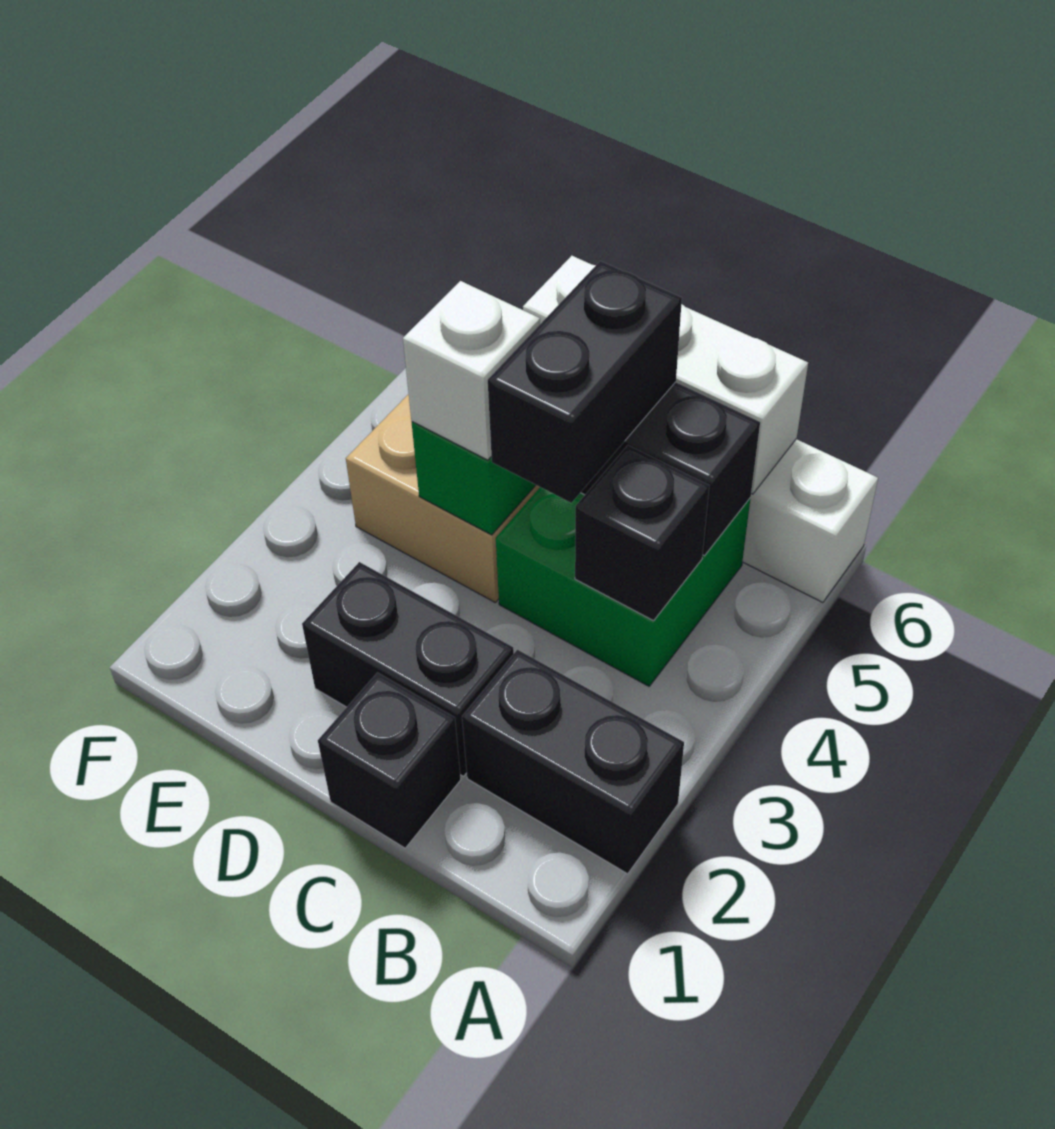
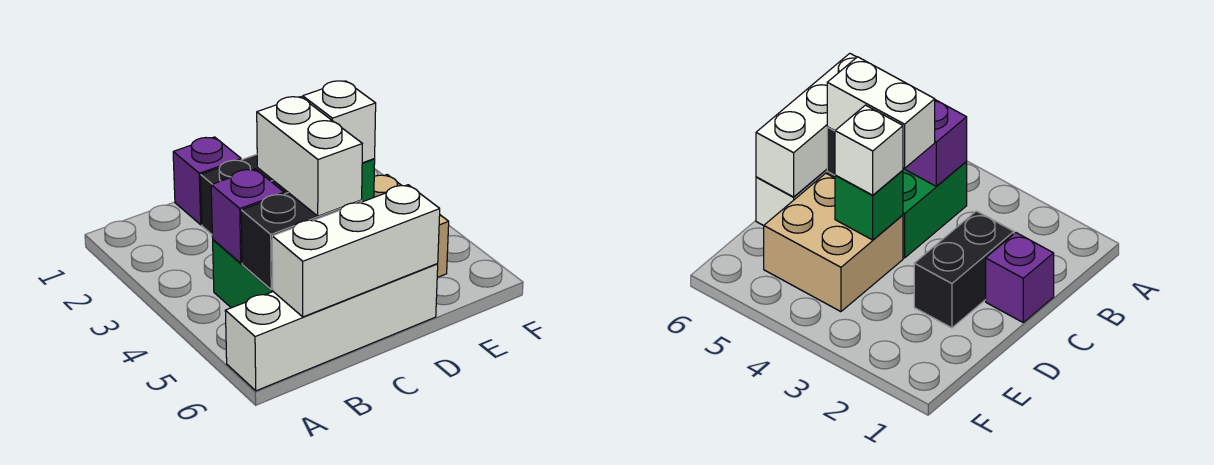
black brick A2:B2 level 1 -> none
black brick B4 level 2 -> purple brick B4 level 2
black brick C1 level 1 -> purple brick C1 level 1
black brick C4:C5 level 3 -> white brick C4:C5 level 3

